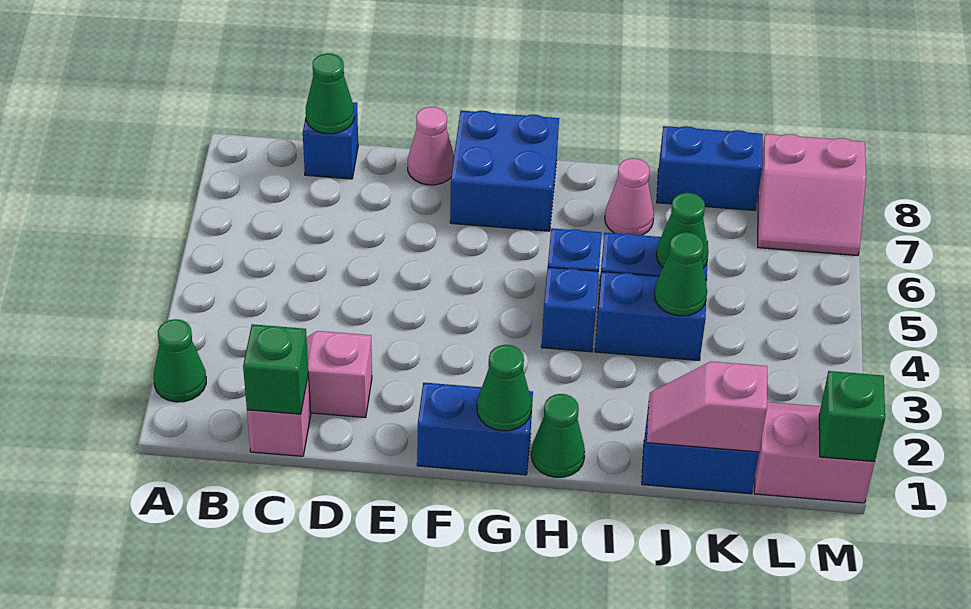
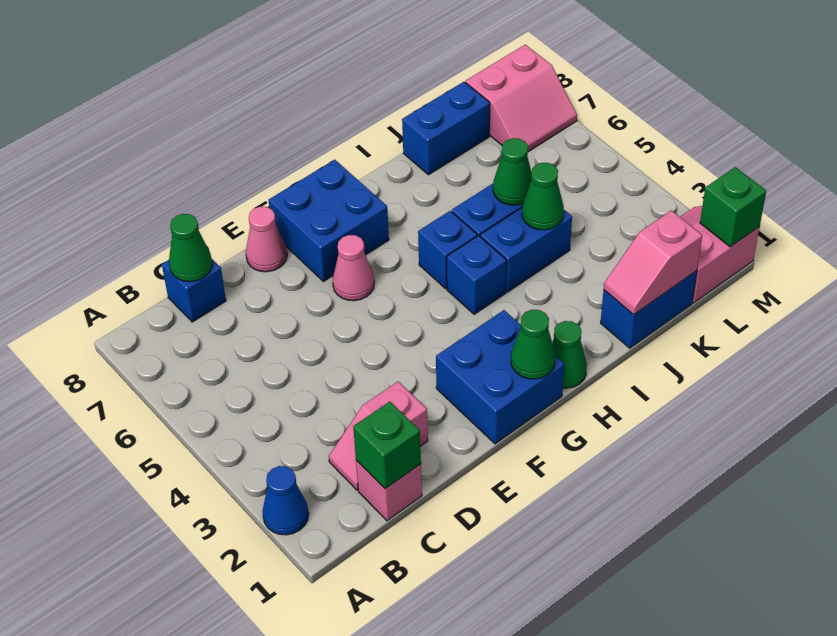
green cone A2 level 1 -> blue cone A2 level 1
blue brick F1:G1 level 1 -> blue brick F1:G2 level 1
pink cone I7 level 1 -> pink cone F6 level 1

